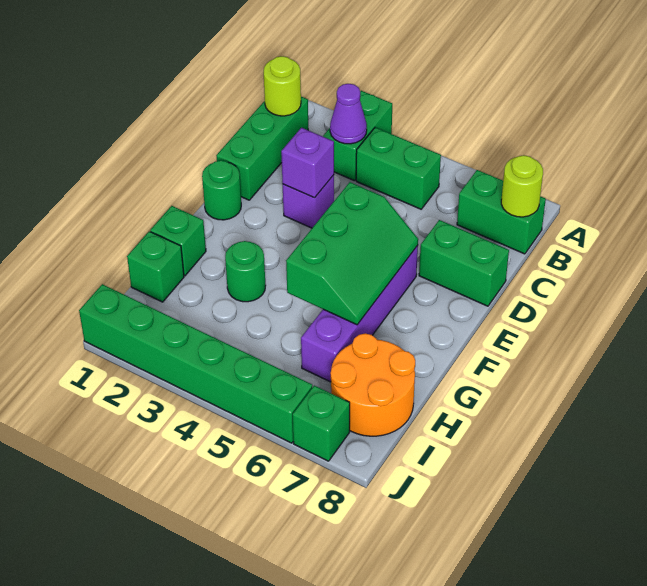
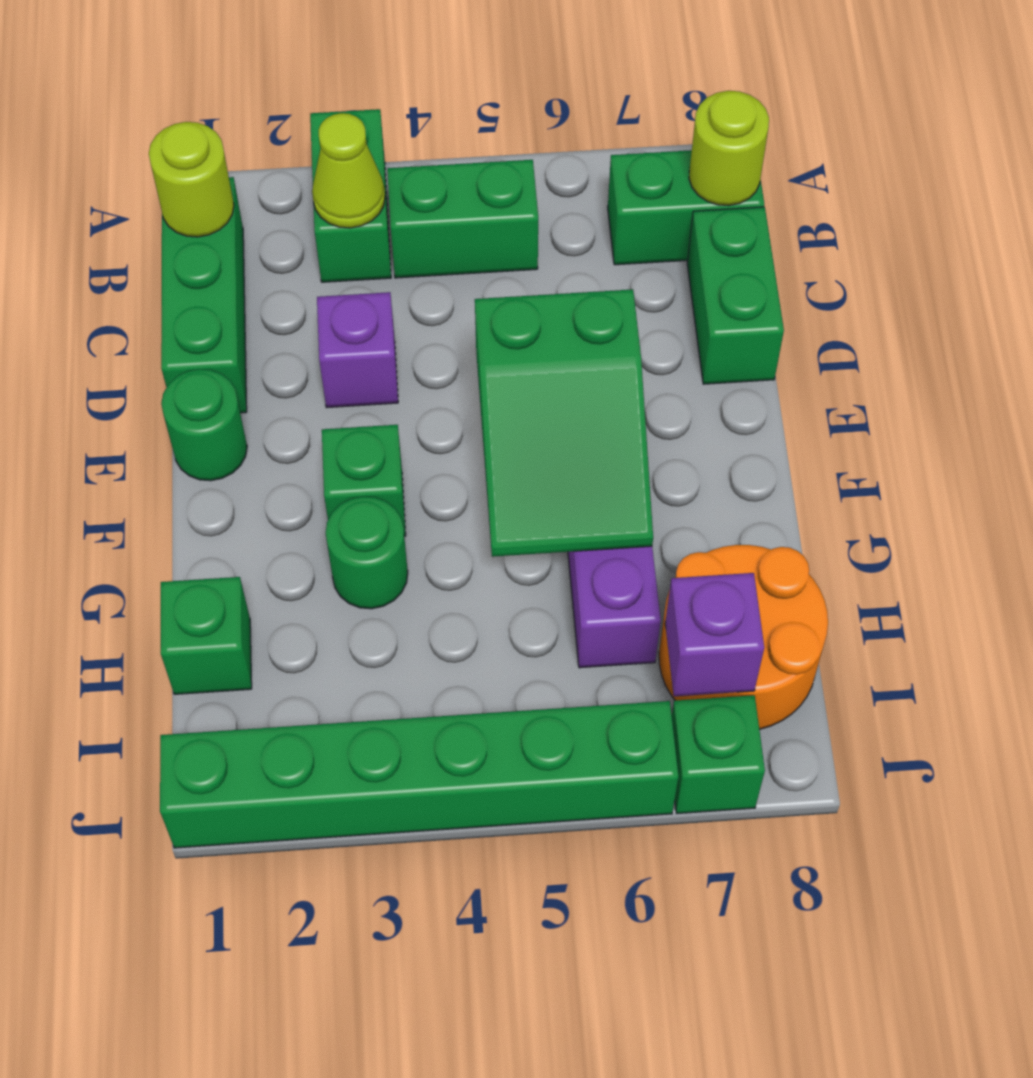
purple cone B3 level 2 -> lime cone B3 level 2
purple brick D3 level 2 -> purple brick I7 level 2
green brick D7:D8 level 1 -> green brick C8:D8 level 1
green slope E5:G6 level 2 top 5 -> green slope E5:G6 level 2 top E
green brick G1 level 1 -> green brick F3 level 1

